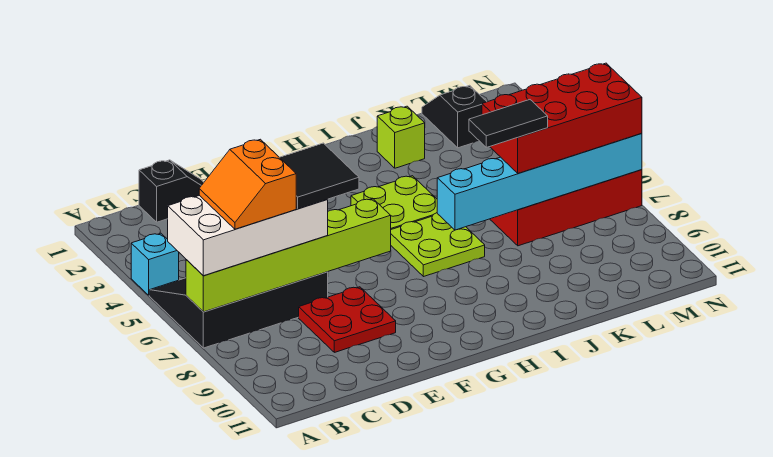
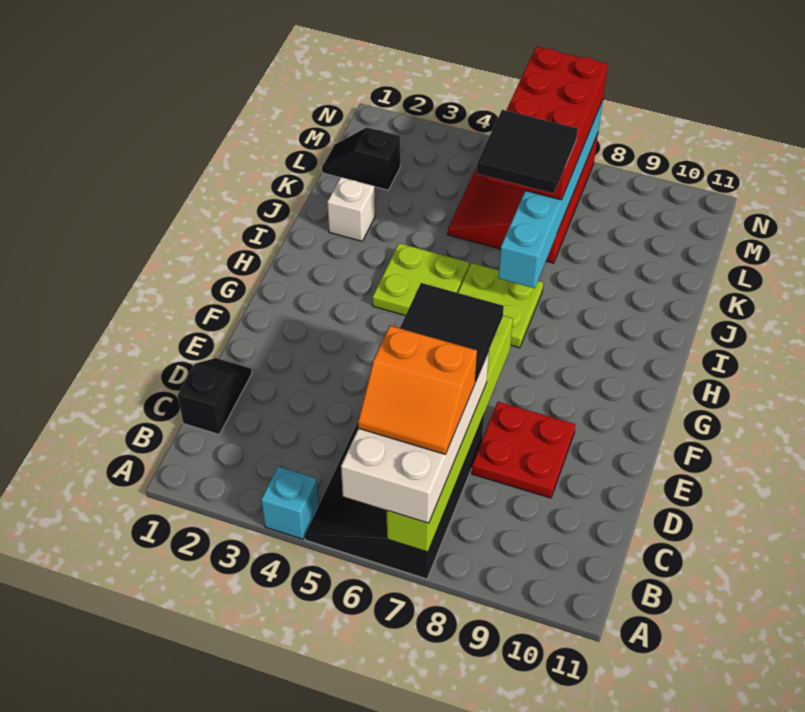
lime brick J2 level 1 -> white brick J2 level 1
black tile J7:K7 level 4 -> black tile J6:K7 level 4

